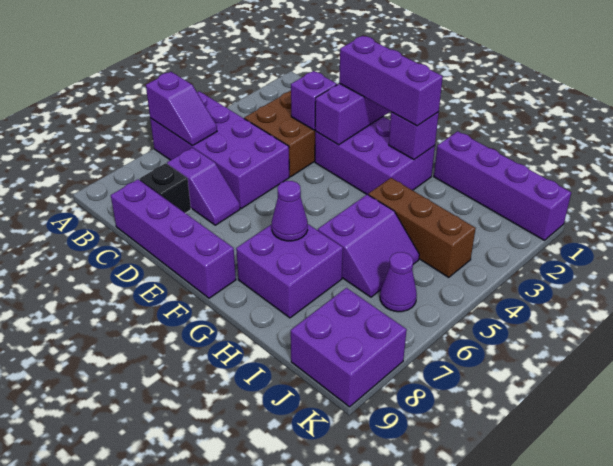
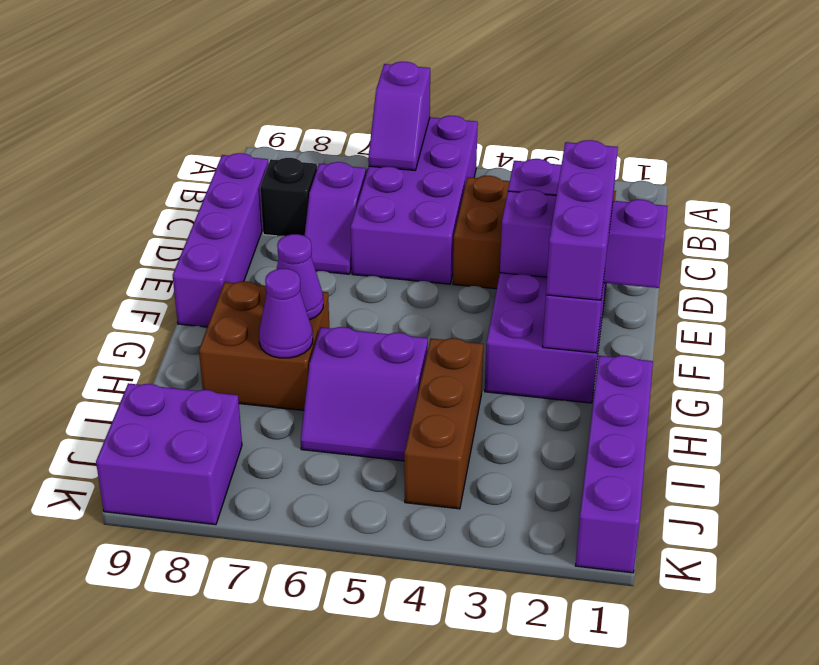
purple brick G7:H8 level 1 -> brown brick G7:H8 level 1
purple cone J6 level 1 -> purple cone H7 level 2

